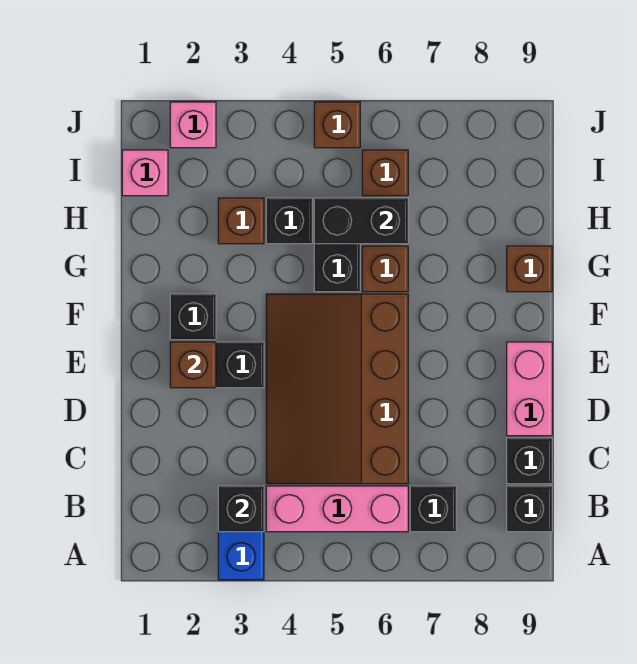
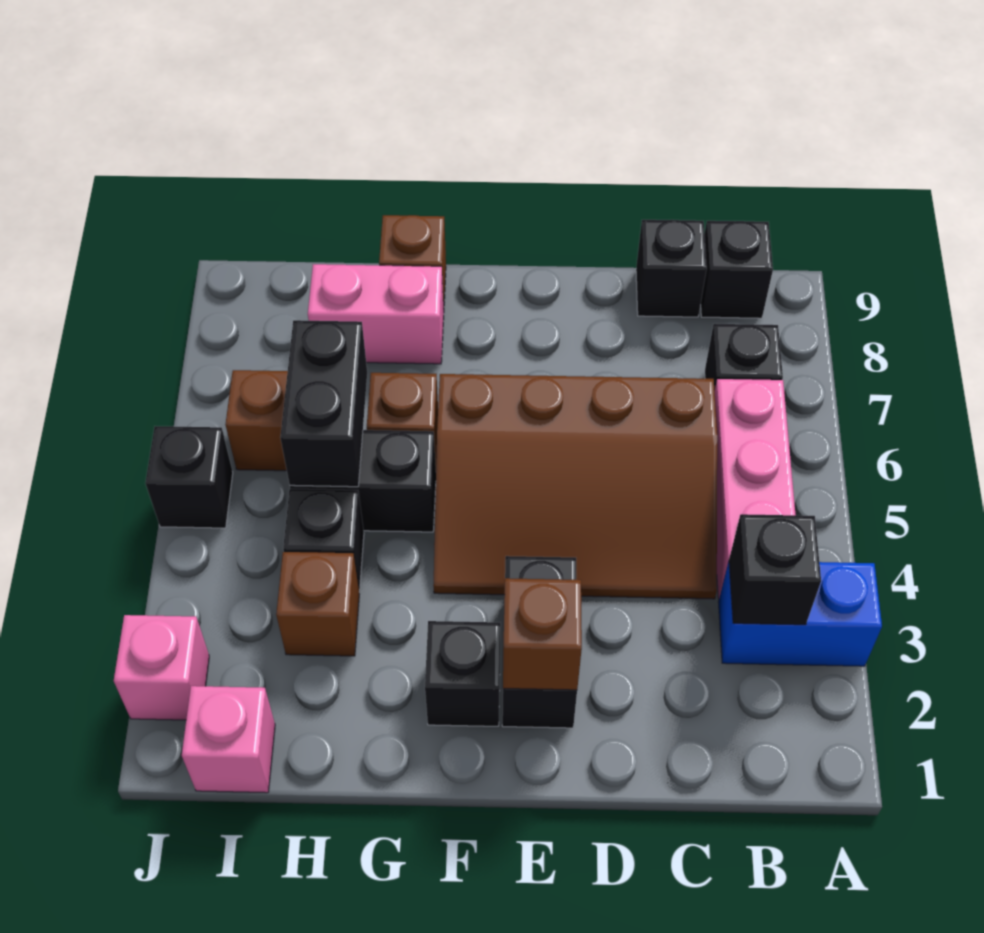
pink brick D9:E9 level 1 -> pink brick G8:H8 level 1
brown brick J5 level 1 -> black brick J5 level 1

